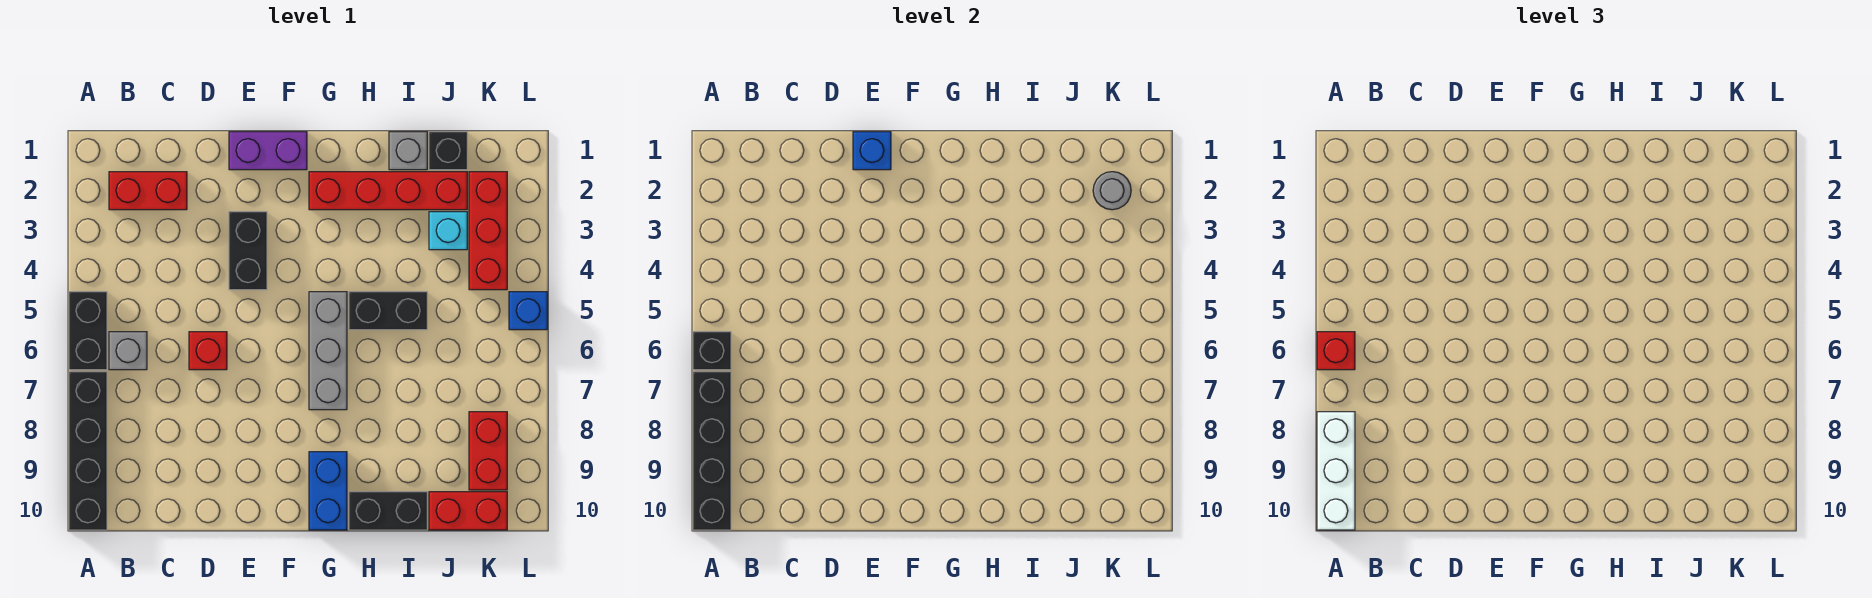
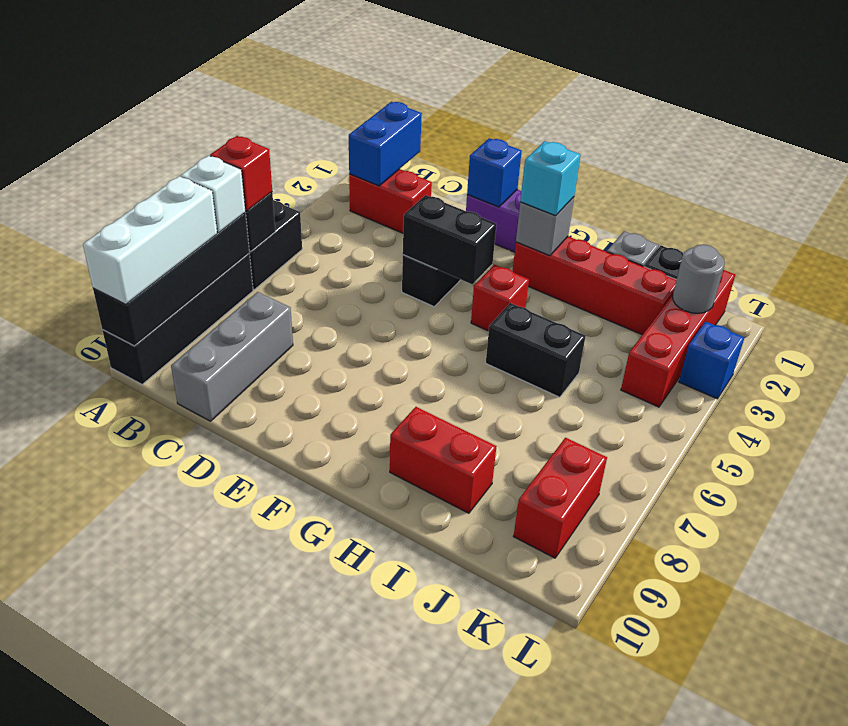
none -> white brick A7 level 3
grey brick B6 level 1 -> grey brick G2 level 2
red brick D6 level 1 -> red brick G4 level 1
grey brick G5:G7 level 1 -> grey brick C8:C10 level 1
blue brick G9:G10 level 1 -> blue brick B1:B2 level 2
black brick H10:I10 level 1 -> black brick E4:F4 level 2
cyan brick J3 level 1 -> cyan brick G2 level 3
red brick J10:K10 level 1 -> red brick H9:I9 level 1
red brick K2:K4 level 1 -> red brick K1:K4 level 1
blue brick L5 level 1 -> blue brick L3 level 1

